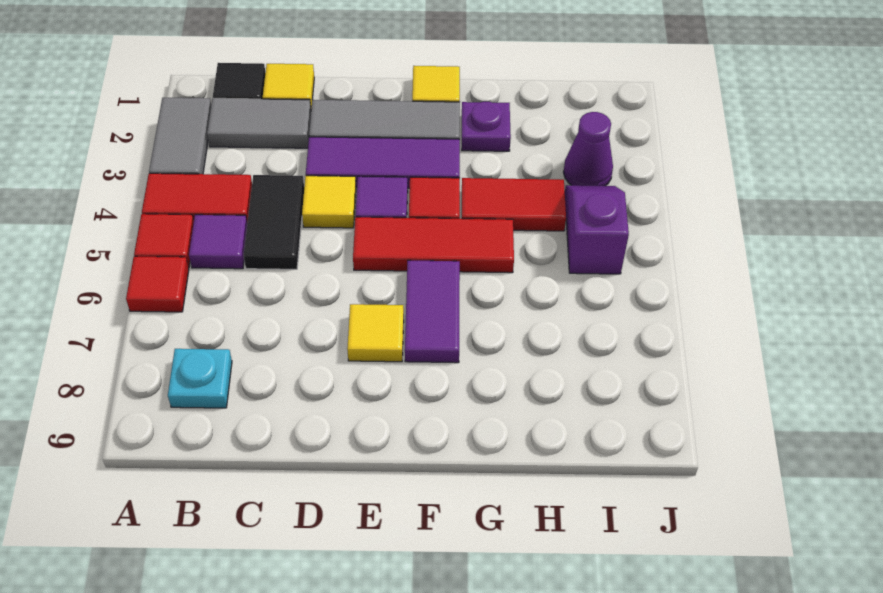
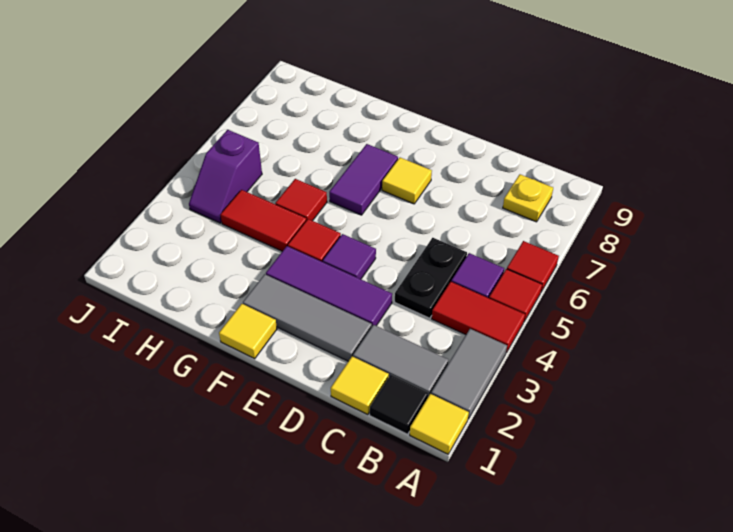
cyan plate B8 level 1 -> yellow plate B8 level 1
black tile C4:C5 level 1 -> black plate C4:C5 level 1
yellow tile D4 level 1 -> yellow tile A1 level 1
red tile E5:G5 level 1 -> red tile G5 level 1
purple plate G2 level 1 -> none
purple cone I3 level 1 -> none

